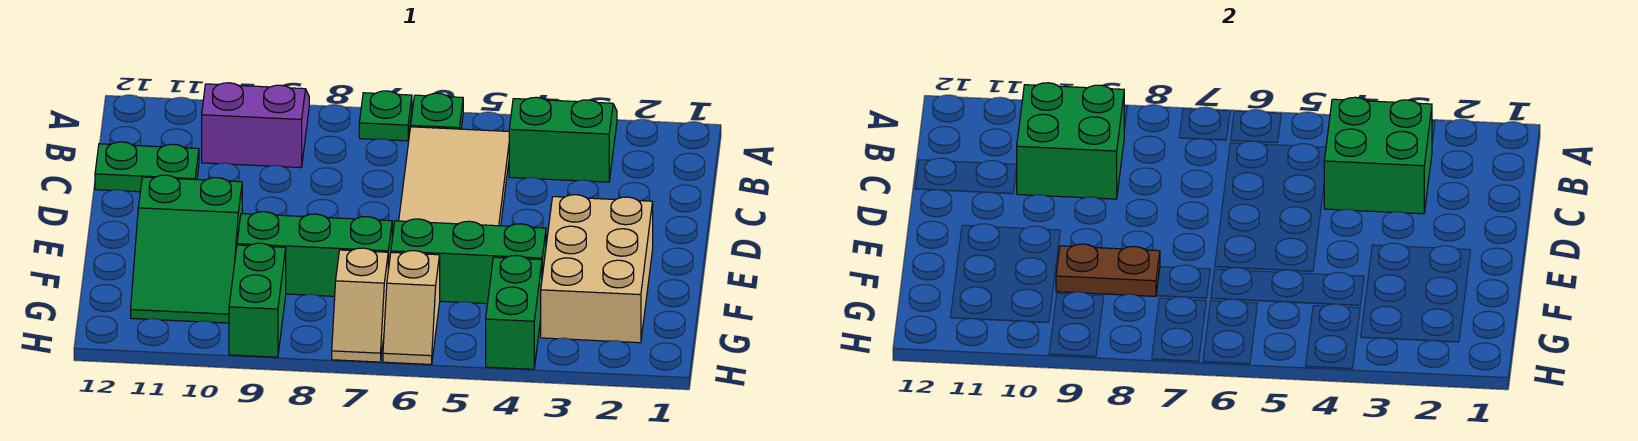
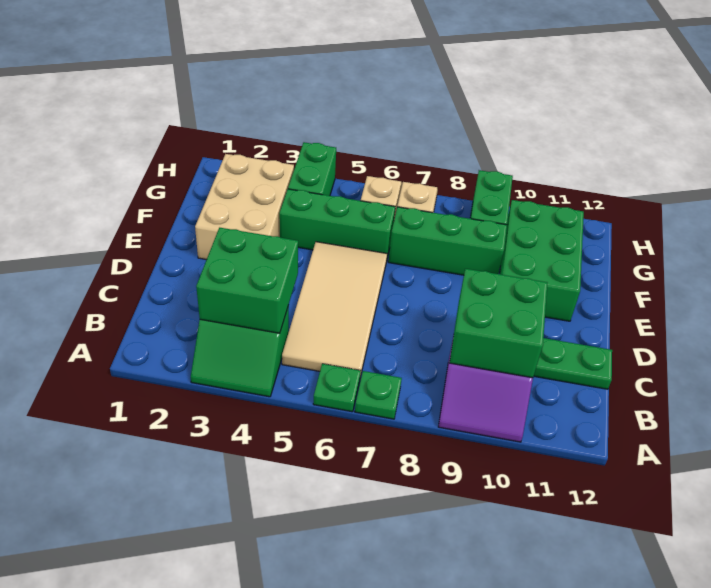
green slope E10:G11 level 1 top E -> green brick E10:G11 level 1
brown plate F8:F9 level 2 -> none

